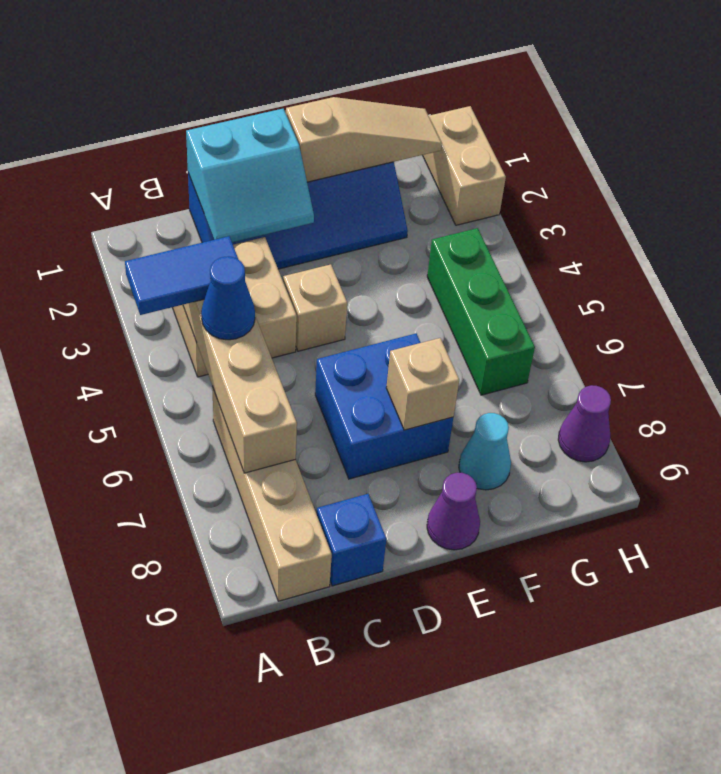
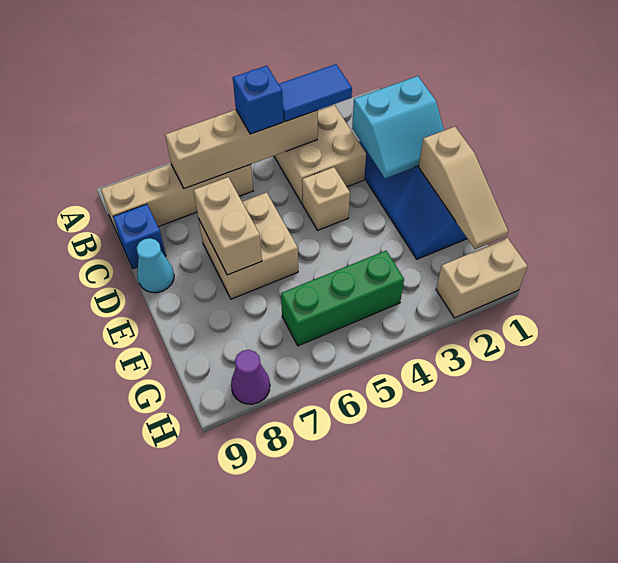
blue tile A4:B4 level 3 -> blue tile B3:B4 level 3
blue cone B5 level 3 -> blue brick B5 level 3
cyan slope C1:D2 level 2 top 1 -> cyan slope C1:D2 level 2 top C
blue brick D6:E7 level 1 -> tan brick D6:E7 level 1
tan brick E7 level 2 -> tan brick D7:E7 level 2
purple cone E9 level 1 -> none
cyan cone F8 level 1 -> cyan cone D9 level 1

